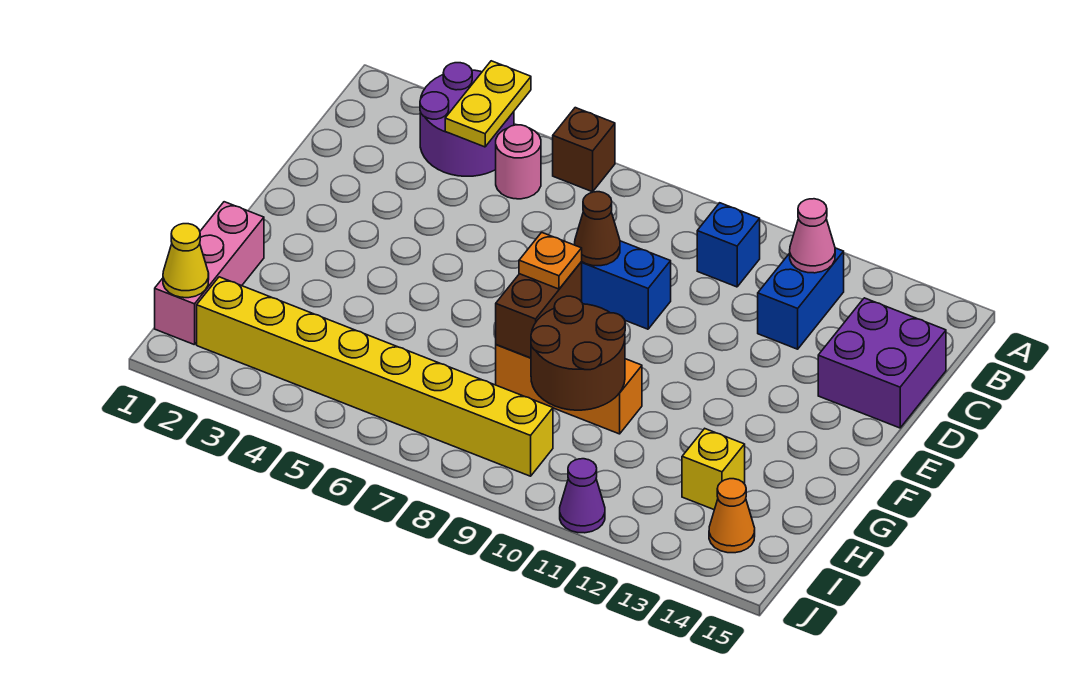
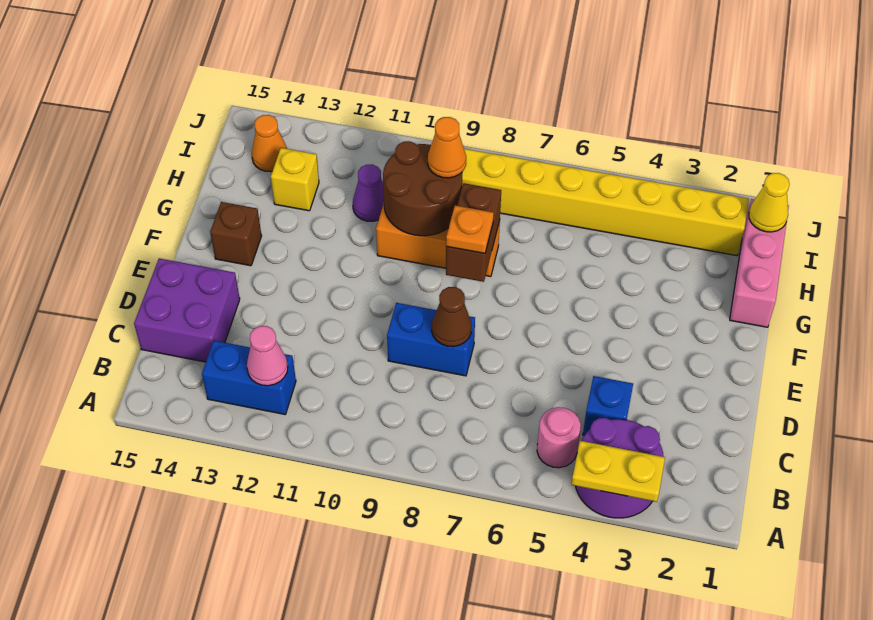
yellow plate A4:B4 level 2 -> yellow plate A3:A4 level 2
brown brick A6 level 1 -> brown brick F14 level 1
blue brick B10 level 1 -> blue brick C4 level 1
blue brick B12:C12 level 1 -> blue brick B12:B13 level 1
none -> orange cone H9 level 3
purple cone J11 level 1 -> purple cone H11 level 1

